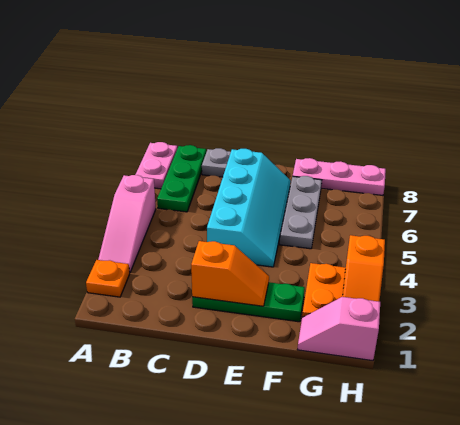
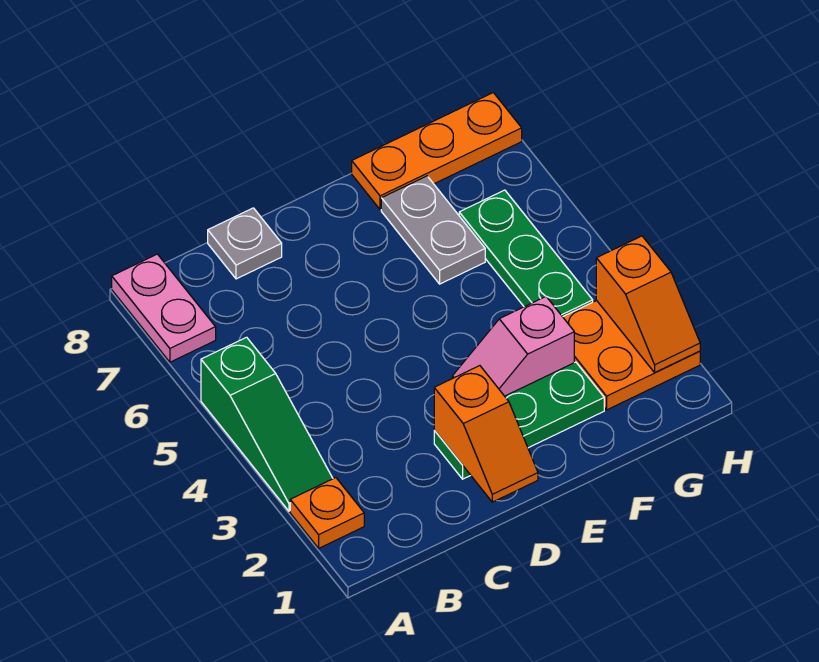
pink slope A3:A5 level 1 top 5 -> green slope A3:A5 level 1 top 5
green plate B6:B8 level 1 -> green plate G4:G6 level 1
orange slope D2:E2 level 2 top D -> orange slope D1:D2 level 2 top 2
cyan slope D4:E7 level 1 top D -> none
grey plate F5:F7 level 1 -> grey plate F6:F7 level 1
pink plate F8:H8 level 1 -> orange plate F8:H8 level 1
pink slope G1:H1 level 1 top H -> pink slope E3:F3 level 1 top F

